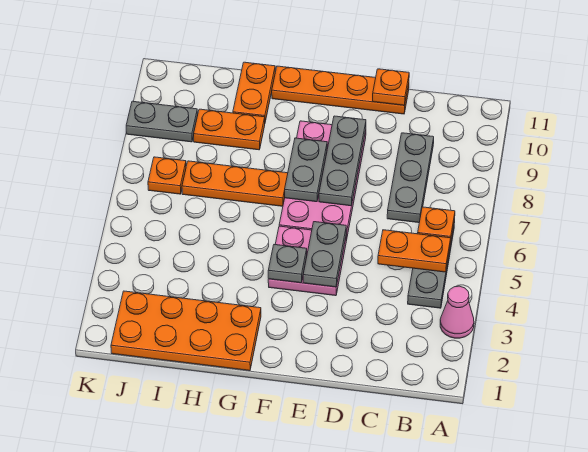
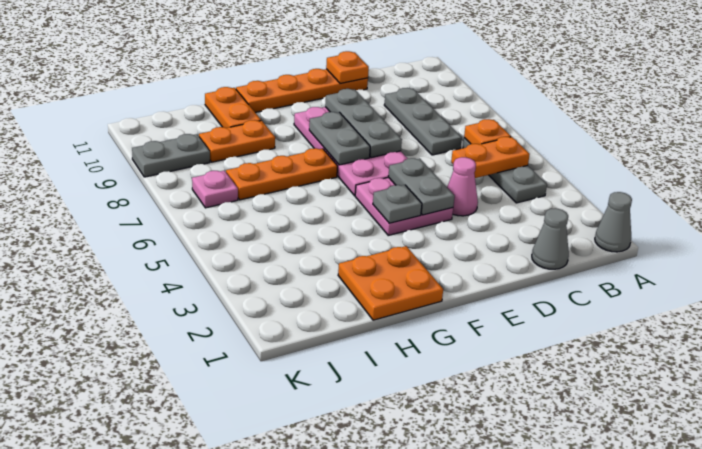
none -> grey cone A1 level 1
pink cone A3 level 1 -> pink cone D4 level 1
none -> grey cone C1 level 1
orange plate G1:J2 level 1 -> orange plate G1:H2 level 1
orange plate J7 level 1 -> pink plate J7 level 1

